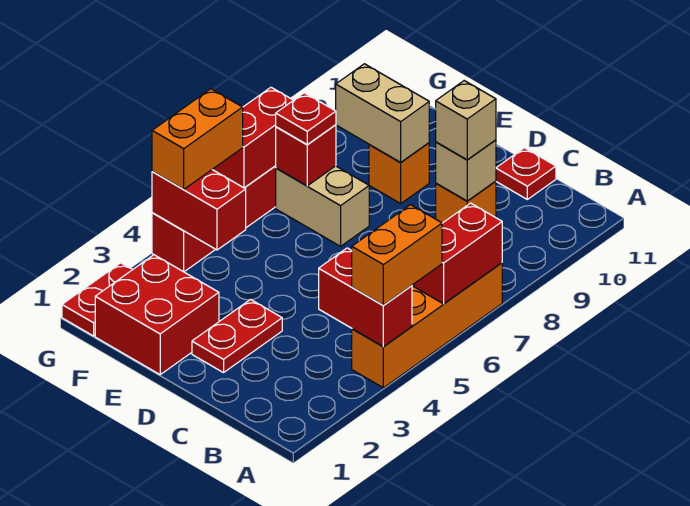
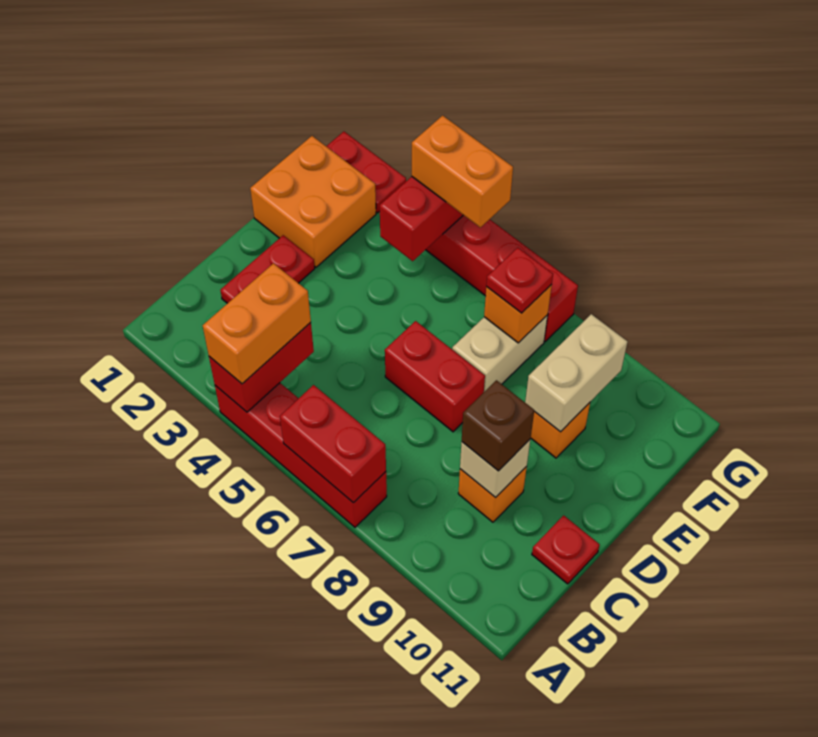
orange brick A4:A7 level 1 -> red brick A4:A7 level 1
orange brick A4:A5 level 3 -> orange brick A4:B4 level 3
tan brick C9 level 3 -> brown brick C9 level 3
red plate D2:D3 level 1 -> red plate C2:D2 level 1
red brick E1:F2 level 1 -> orange brick E1:F2 level 1
red brick F7 level 2 -> orange brick F7 level 2
red brick G6:G7 level 2 -> red brick D6:D7 level 1

